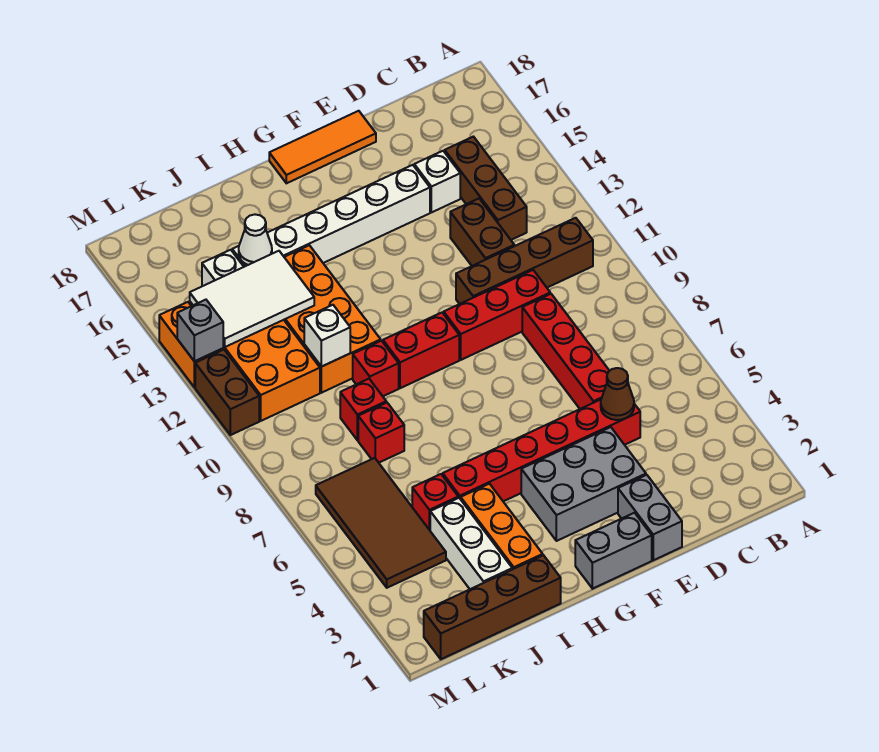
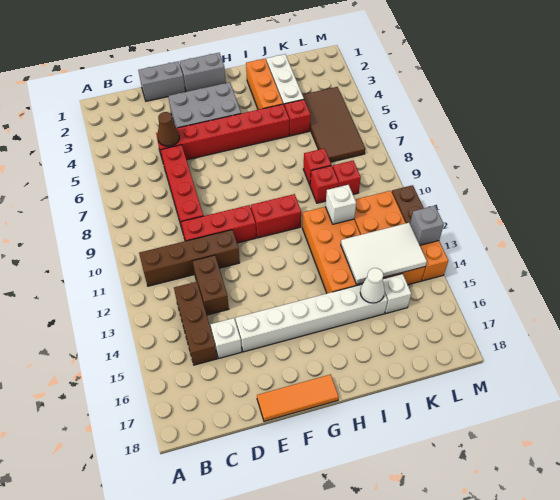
grey brick E1:E2 level 1 -> grey brick D1:E1 level 1
brown brick I1:L1 level 1 -> none
red brick I10 level 1 -> red brick K9 level 1

